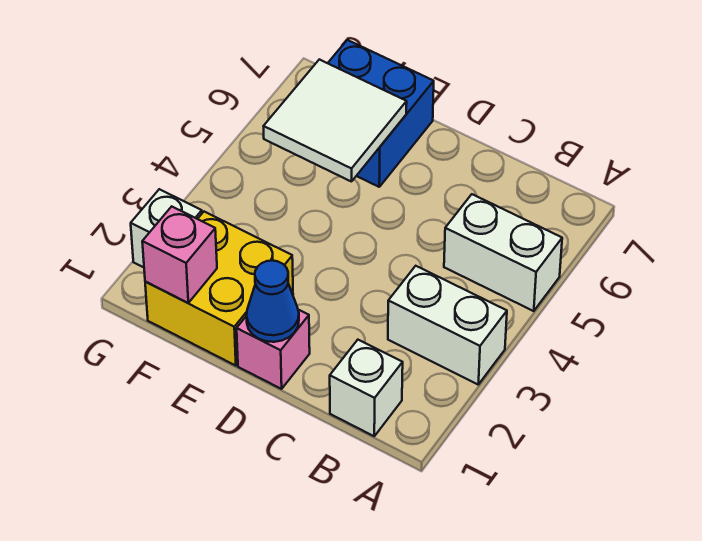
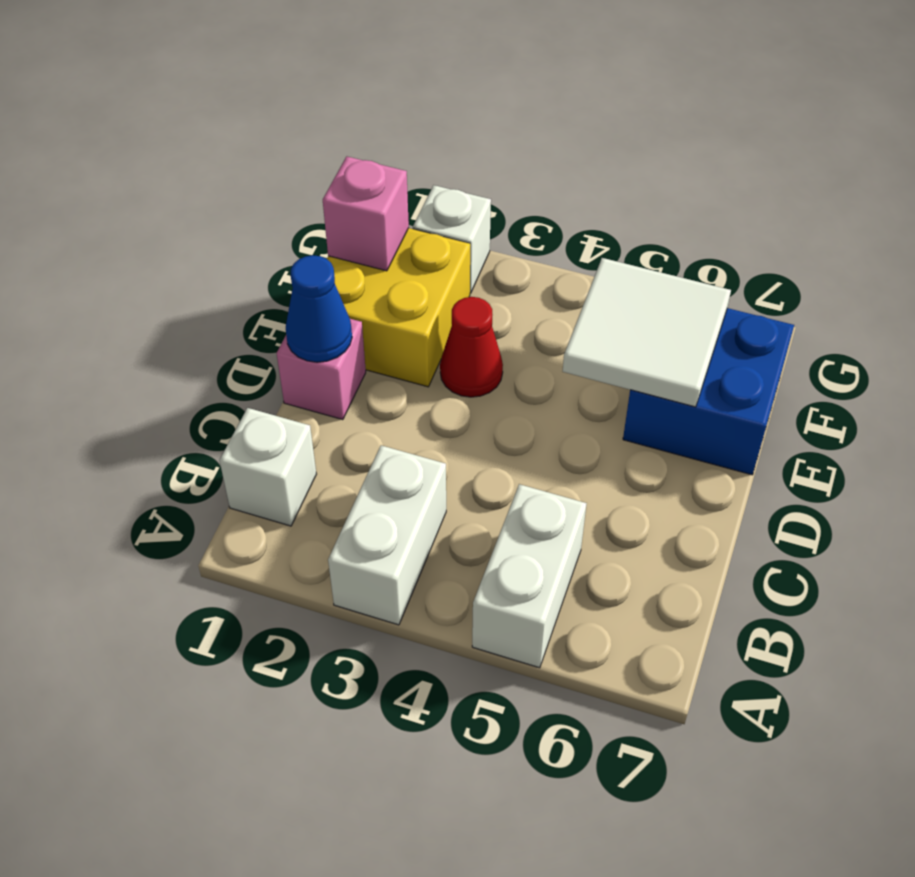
none -> red cone E3 level 1

